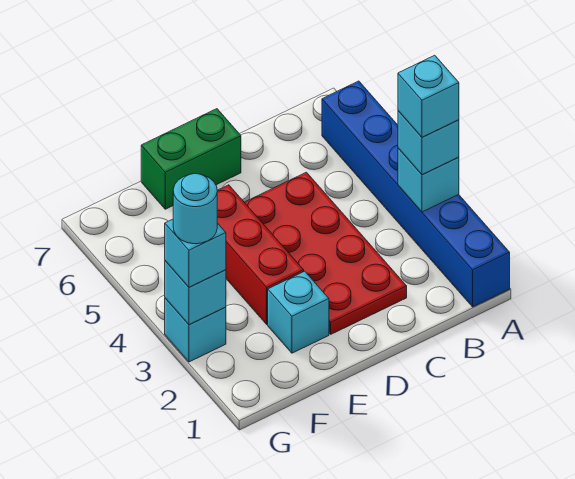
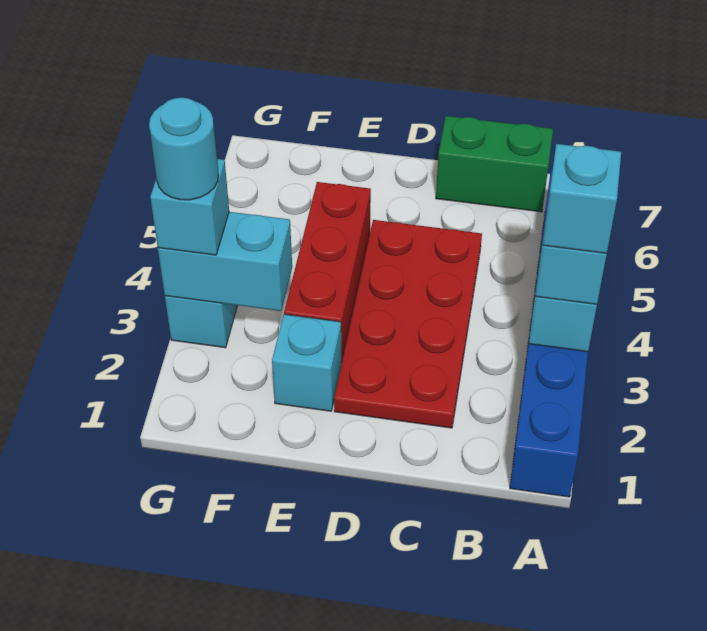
green brick D7:E7 level 1 -> green brick B7:C7 level 1
cyan brick G3 level 2 -> cyan brick F3:G3 level 2

